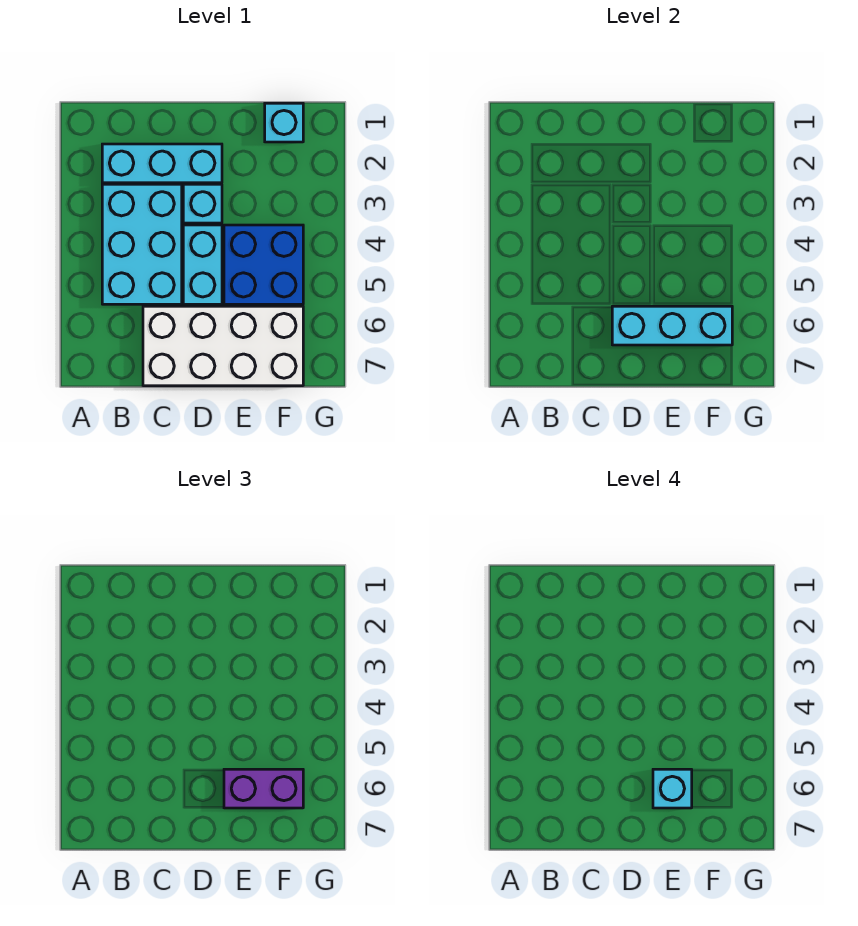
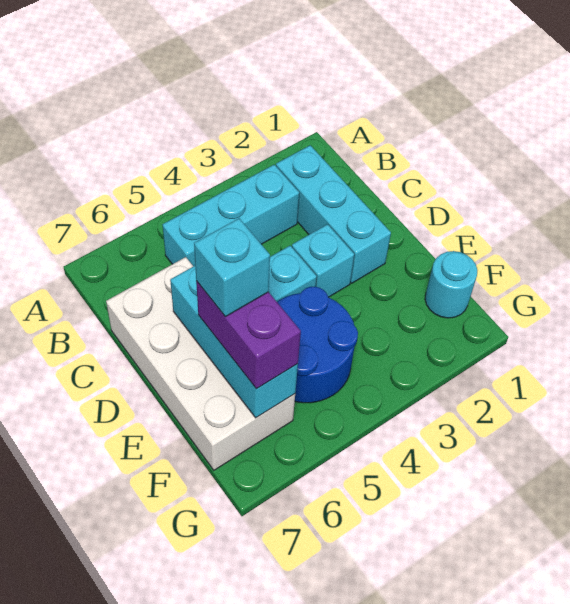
cyan brick B3:C5 level 1 -> cyan brick B3:B5 level 1
blue brick E4:F5 level 1 -> blue round brick E4:F5 level 1
cyan brick F1 level 1 -> cyan round brick F1 level 1

